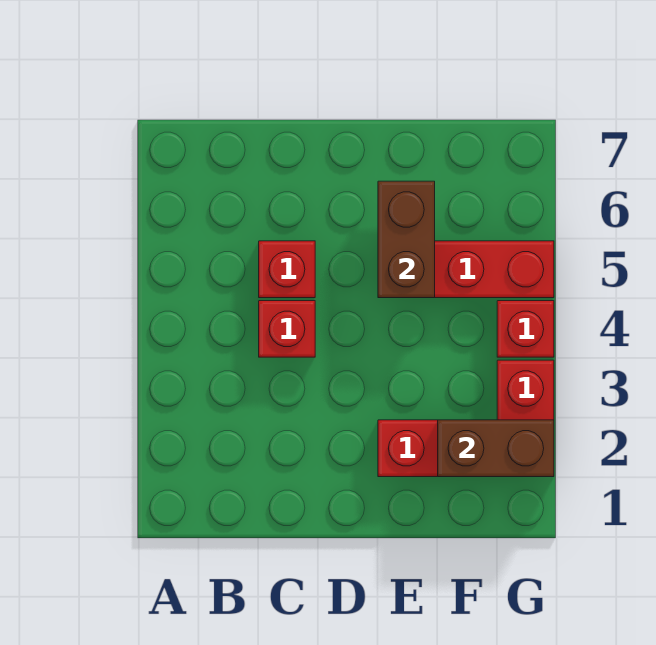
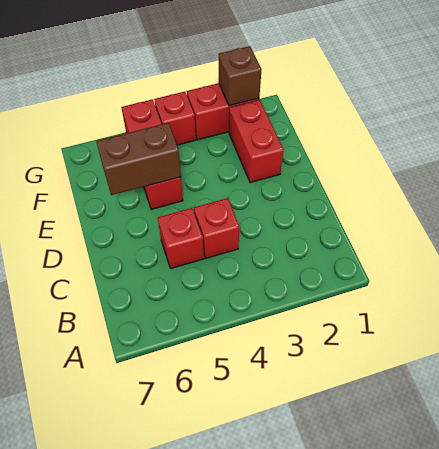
brown brick F2:G2 level 2 -> brown brick G2 level 2

